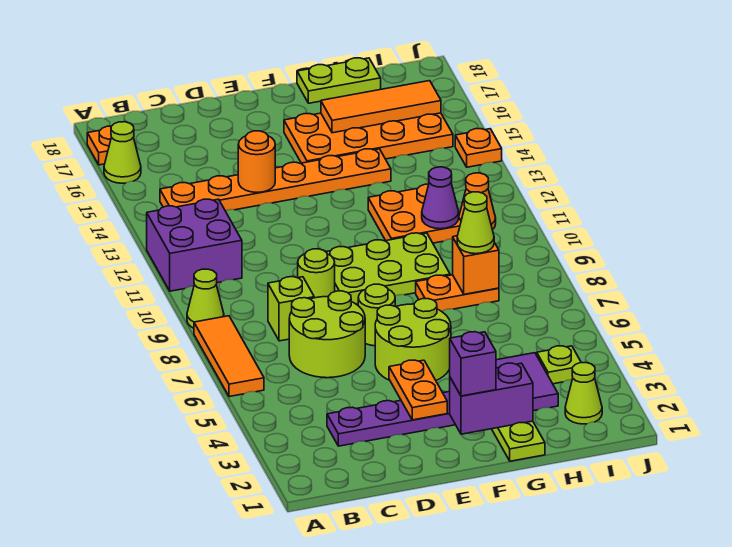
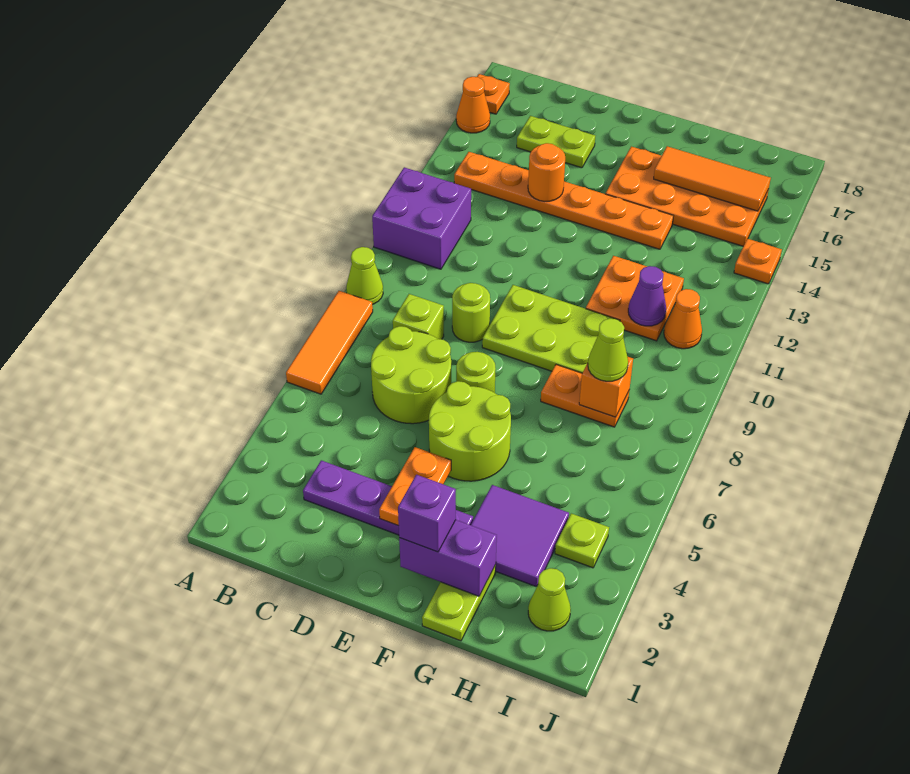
lime cone A16 level 1 -> orange cone A16 level 1
lime plate G18:H18 level 1 -> lime plate C16:D16 level 1

